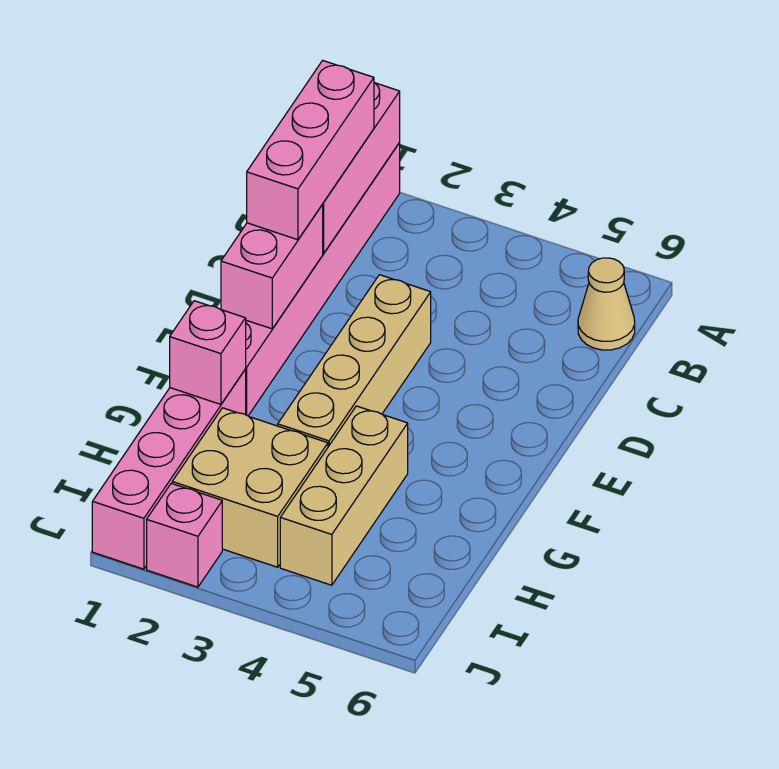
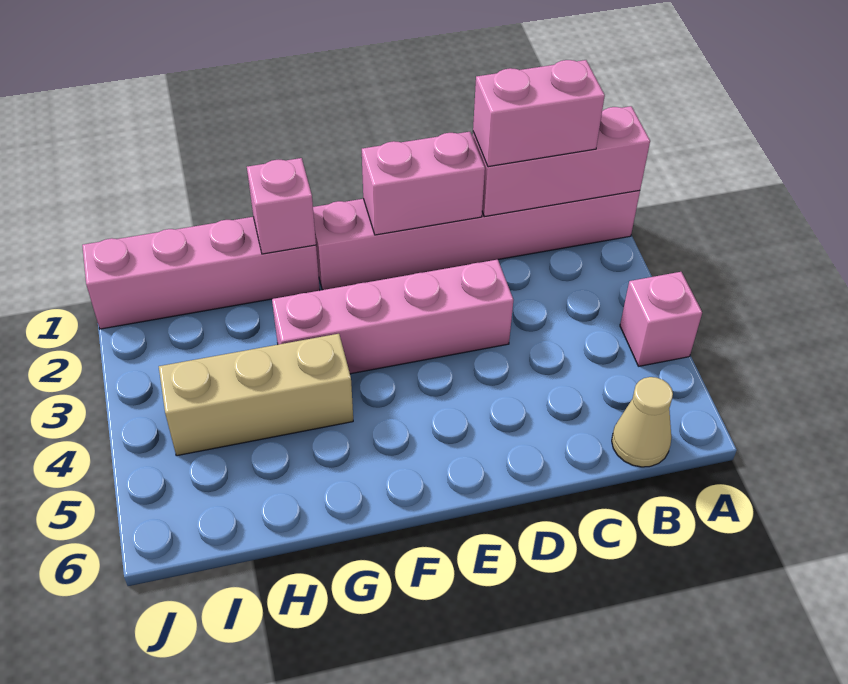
pink brick B1:D1 level 3 -> pink brick B1:C1 level 3
tan brick D3:G3 level 1 -> pink brick D3:G3 level 1
tan brick H2:I3 level 1 -> none
pink brick J2 level 1 -> pink brick A4 level 1

